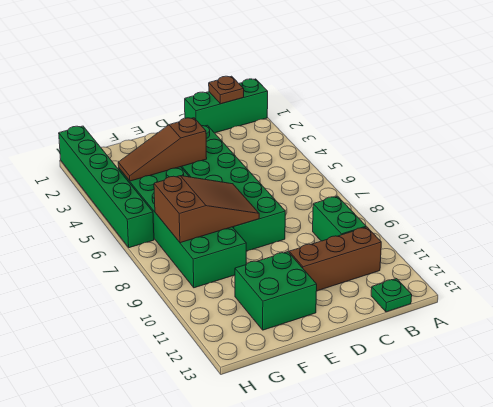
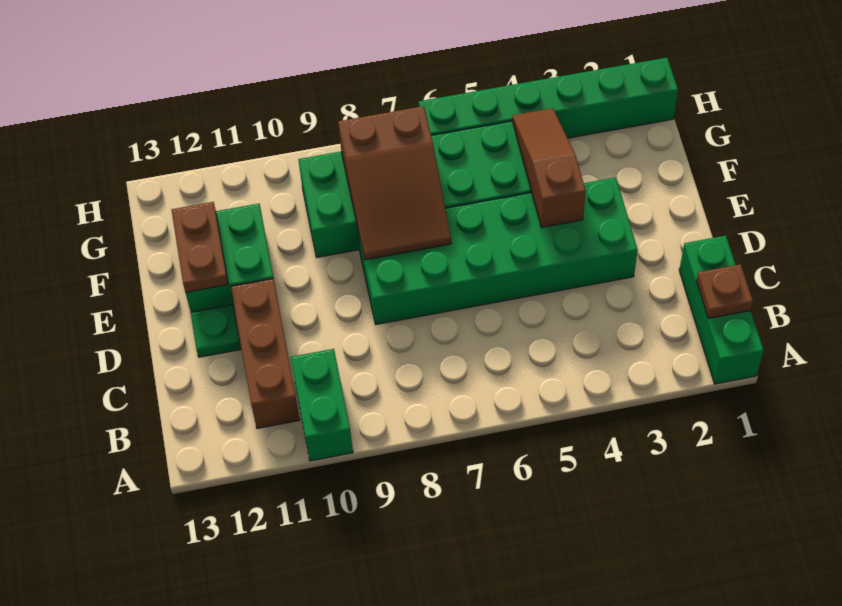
green brick B9:B10 level 1 -> green brick A10:B10 level 1
green plate B13 level 1 -> green plate D12 level 1
none -> brown plate E12:F12 level 2

